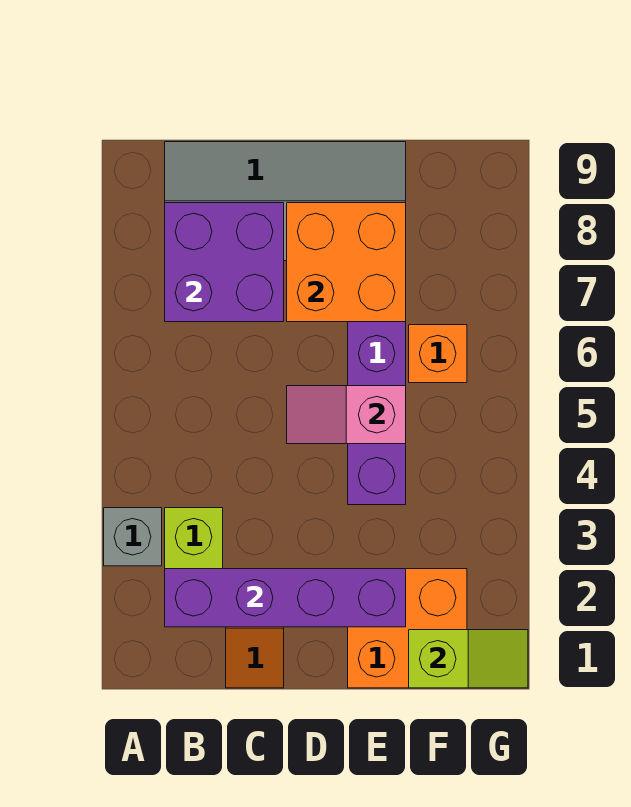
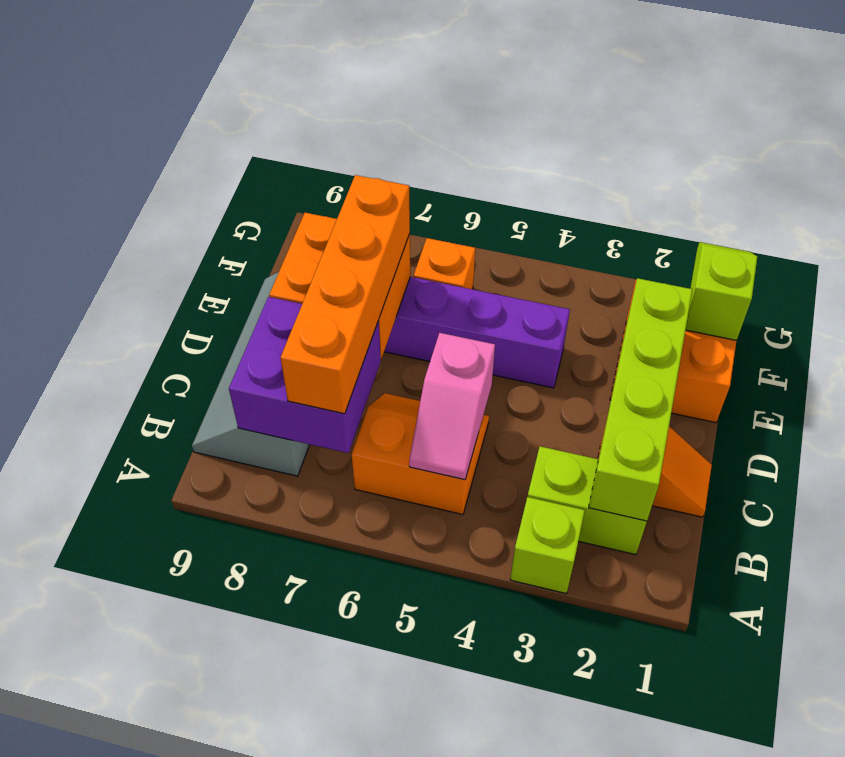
grey brick A3 level 1 -> lime brick A3 level 1
purple brick B2:E2 level 2 -> lime brick B2:E2 level 2
none -> orange slope B5:C6 level 1 top B
none -> orange brick B7:E7 level 3
pink slope D5:E5 level 2 top E -> pink slope B5:C5 level 2 top C

